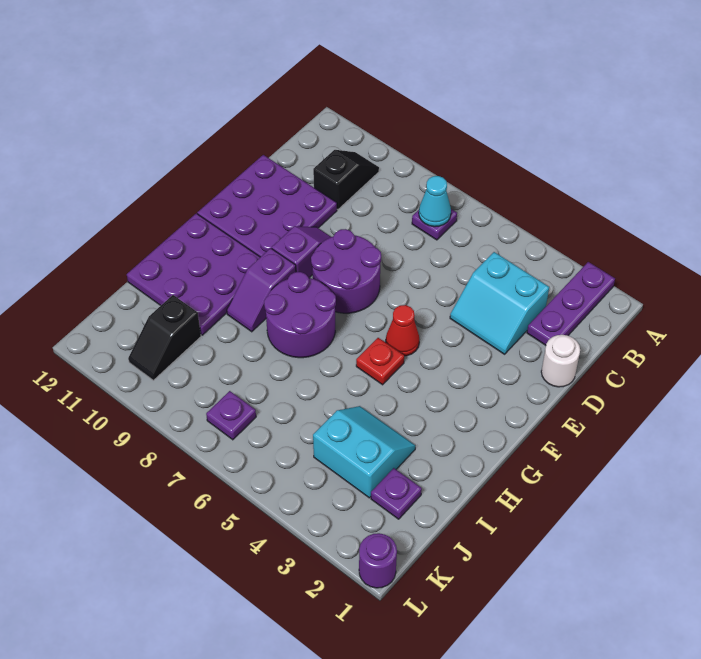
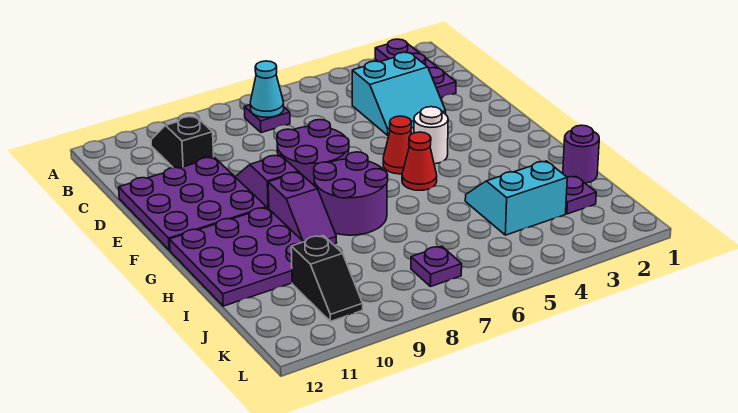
white round brick D1 level 1 -> white round brick F4 level 1
red plate G5 level 1 -> red cone G5 level 1
purple round brick L1 level 1 -> purple round brick I1 level 1

